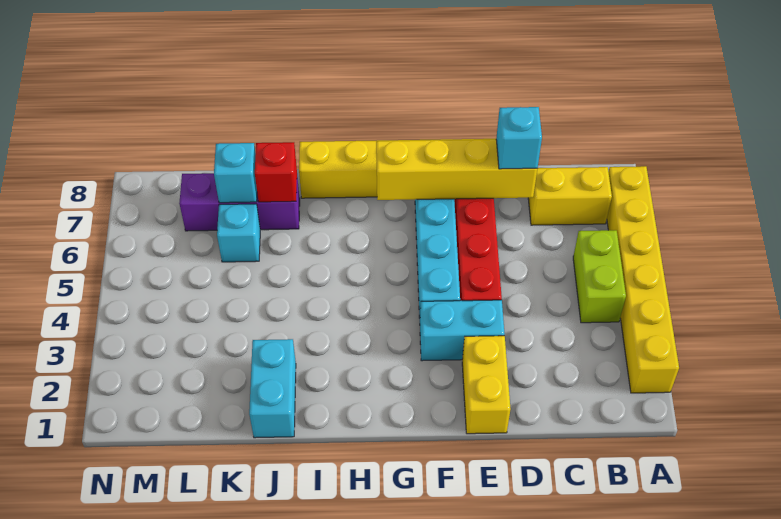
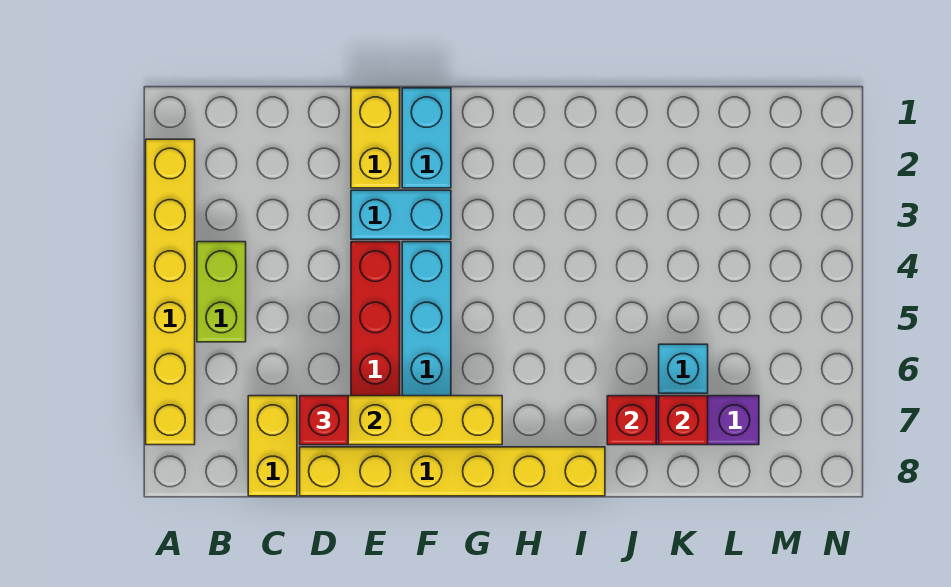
yellow brick B7:C7 level 1 -> yellow brick C7:C8 level 1
cyan brick D7 level 3 -> red brick D7 level 3
cyan brick J1:J2 level 1 -> cyan brick F1:F2 level 1
cyan brick K7 level 2 -> red brick K7 level 2

